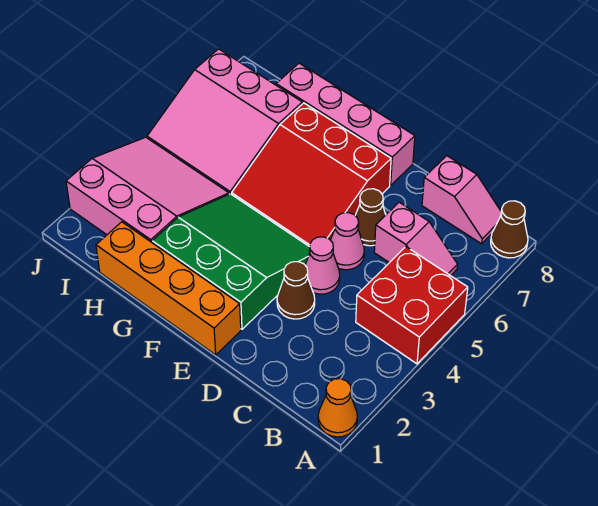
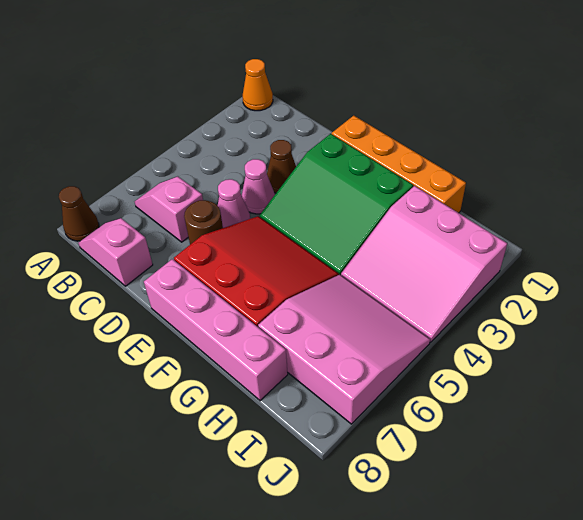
red brick A4:B5 level 1 -> none
brown cone D6 level 1 -> brown round brick D6 level 1

